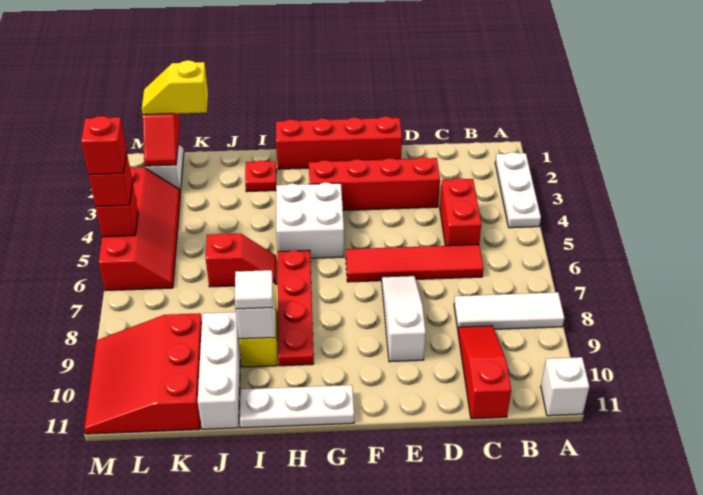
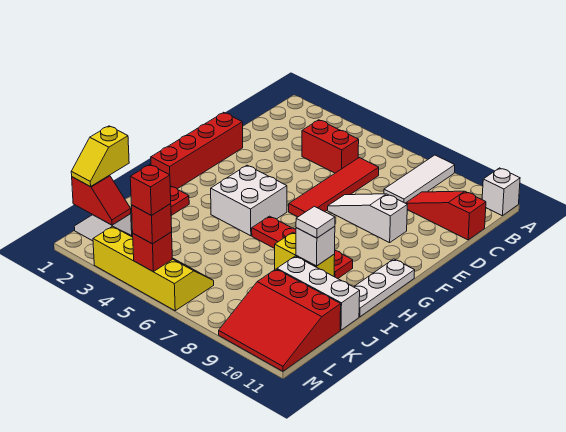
white plate A2:A4 level 1 -> none
red brick D3:G3 level 1 -> none
red slope I6:J6 level 1 top J -> none
red slope L3:M6 level 1 top M -> yellow slope L3:M6 level 1 top M

